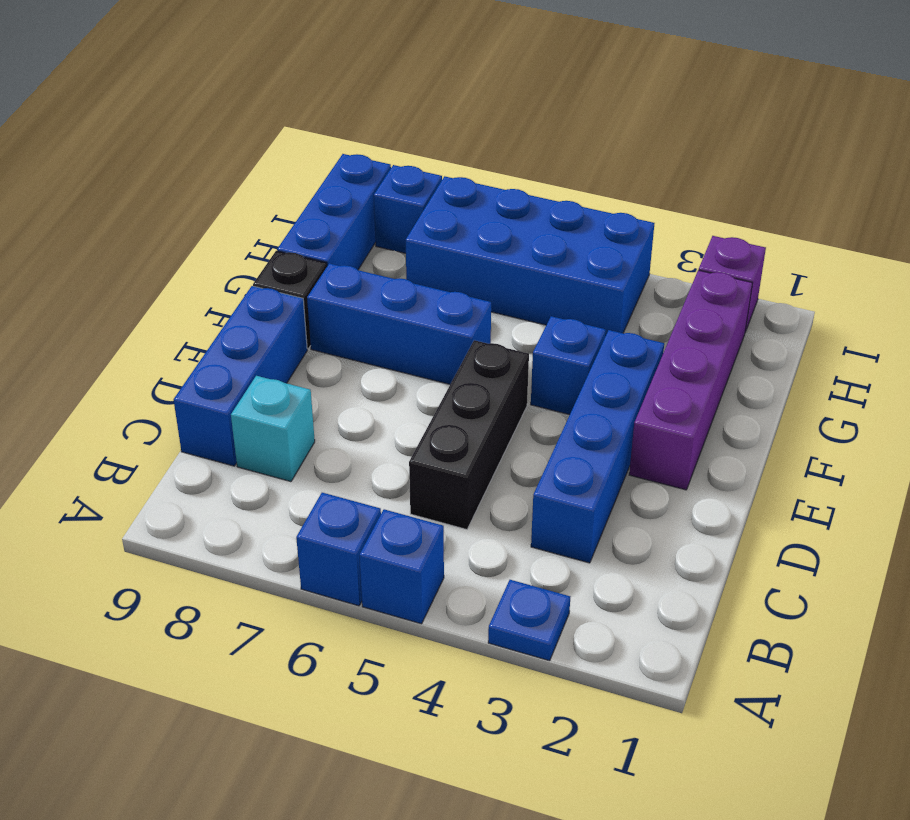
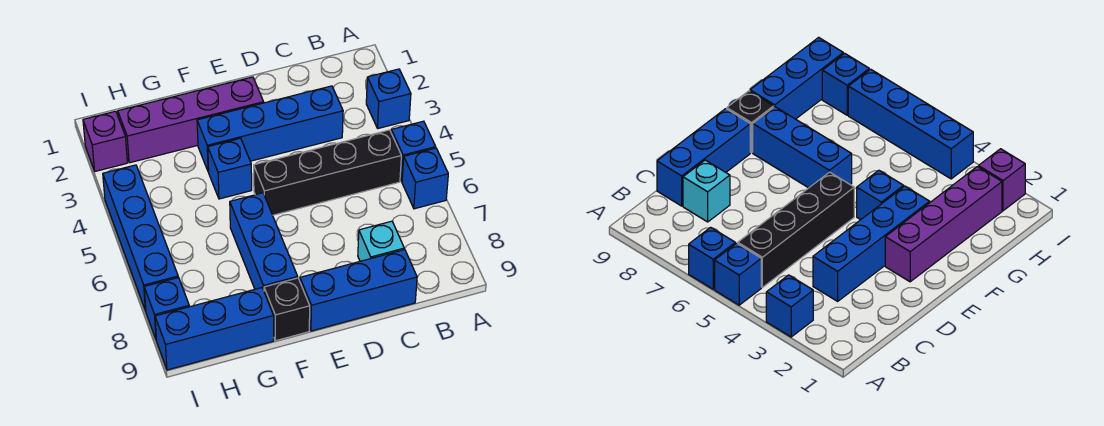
blue plate A3 level 1 -> blue brick A3 level 1
black brick C5:E5 level 1 -> black brick B5:E5 level 1
blue brick H4:I7 level 1 -> blue brick I4:I7 level 1

